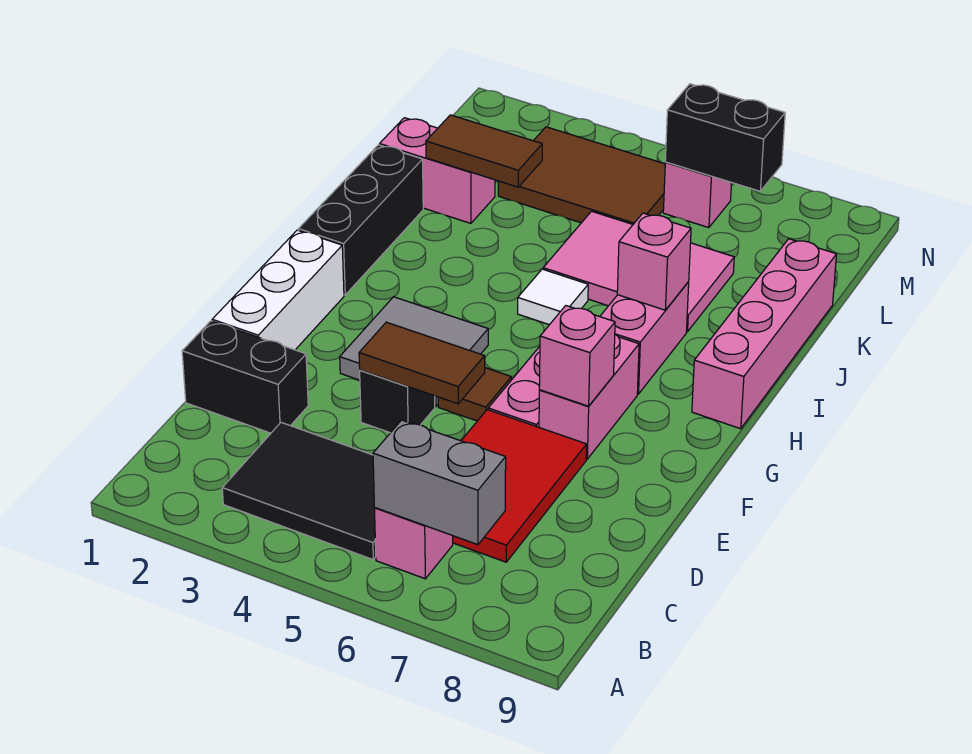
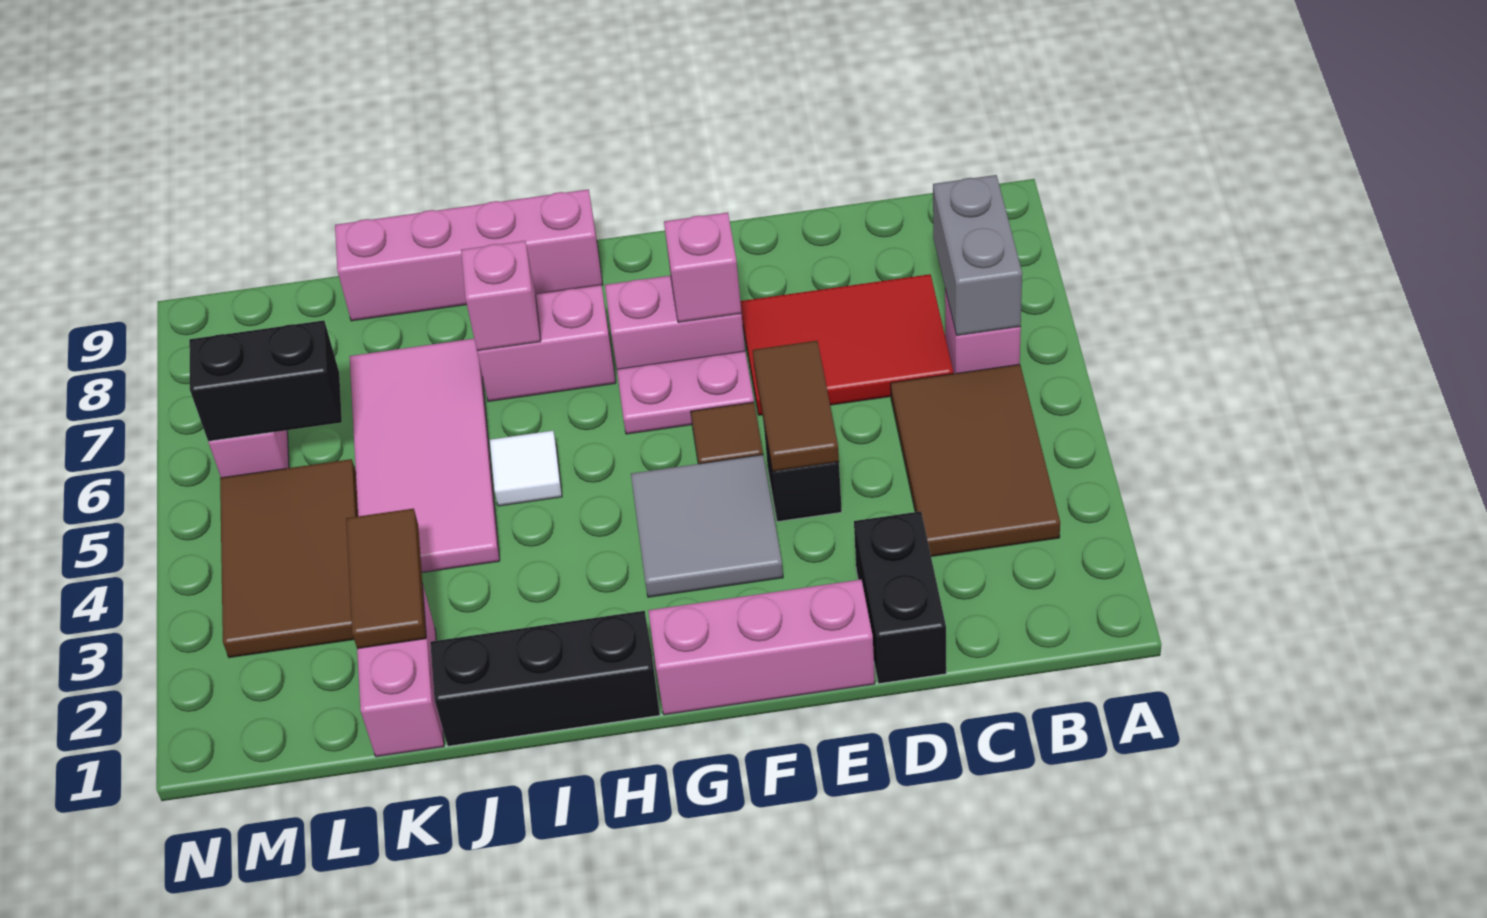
black tile B3:C5 level 1 -> brown tile B3:C5 level 1
white brick E1:G1 level 1 -> pink brick E1:G1 level 1
pink tile J5:K7 level 1 -> pink tile J4:K7 level 1
black brick M6:M7 level 2 -> black brick L6:M6 level 2

